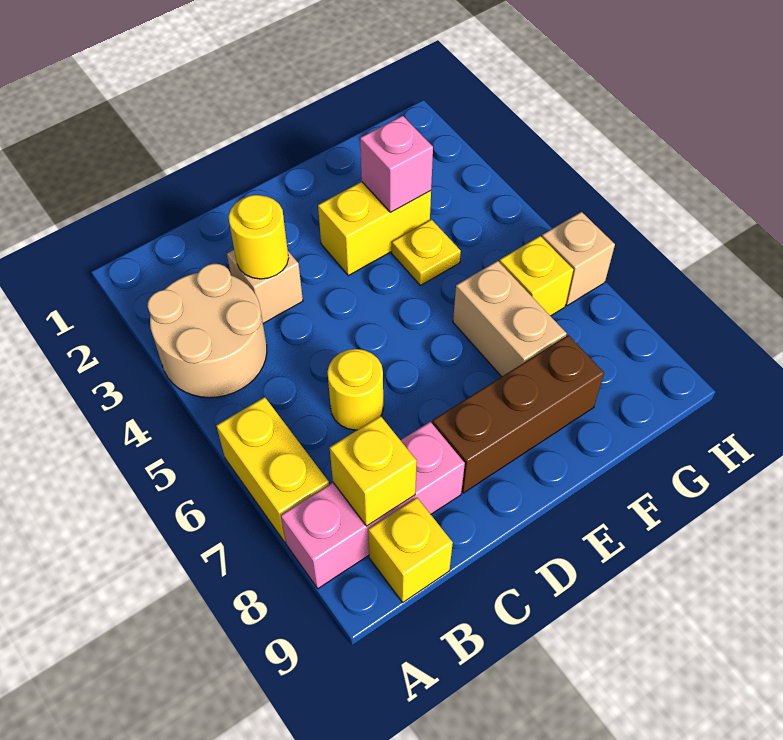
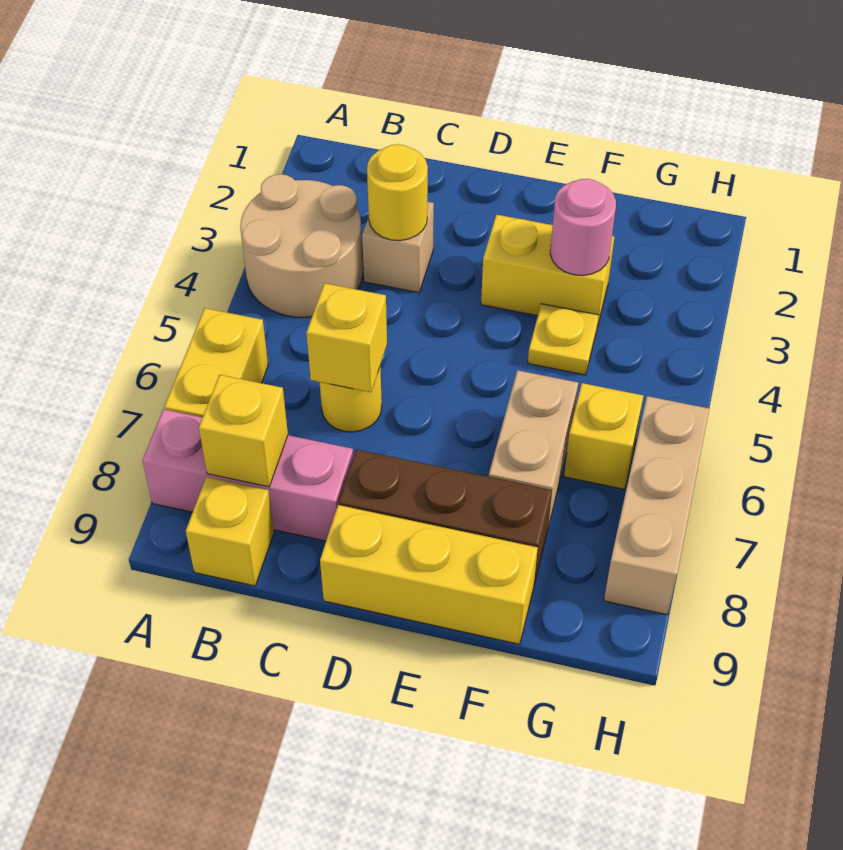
none -> yellow brick C6 level 2
none -> yellow brick D9:F9 level 1
pink brick F3 level 2 -> pink round brick F3 level 2
tan brick H6 level 1 -> tan brick H6:H8 level 1

